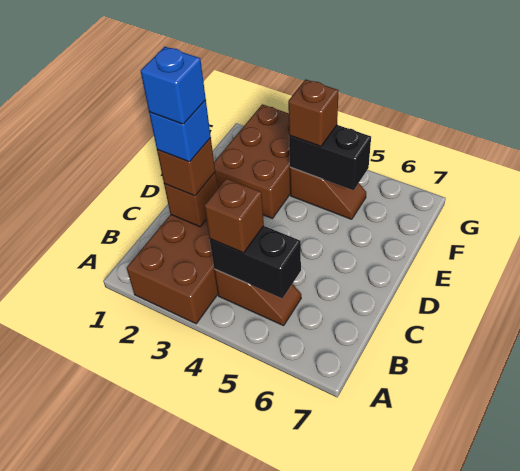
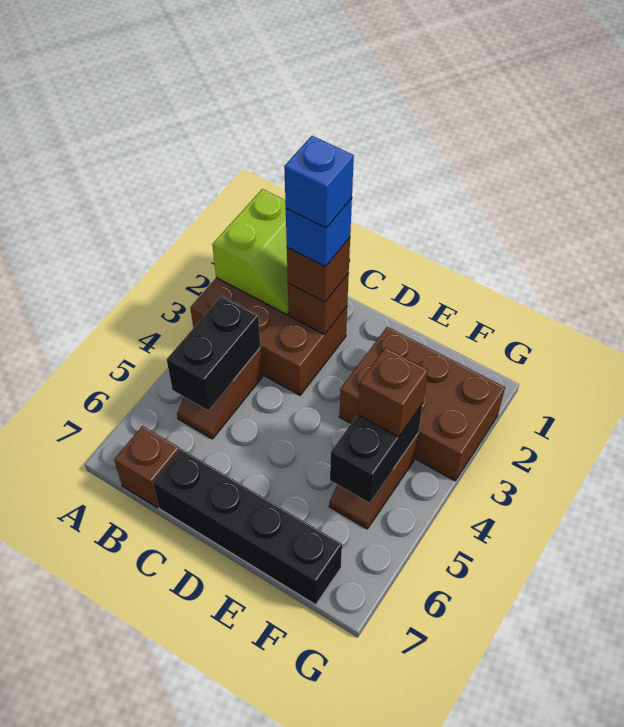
none -> lime slope A1:B2 level 2 top A
brown brick B4 level 3 -> brown brick B7 level 1
none -> black brick C7:F7 level 1

